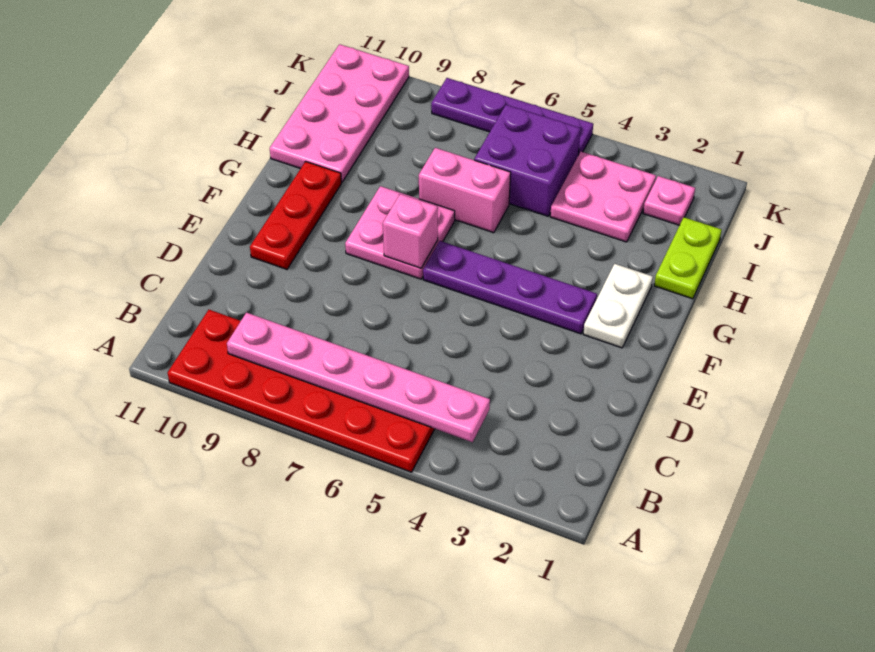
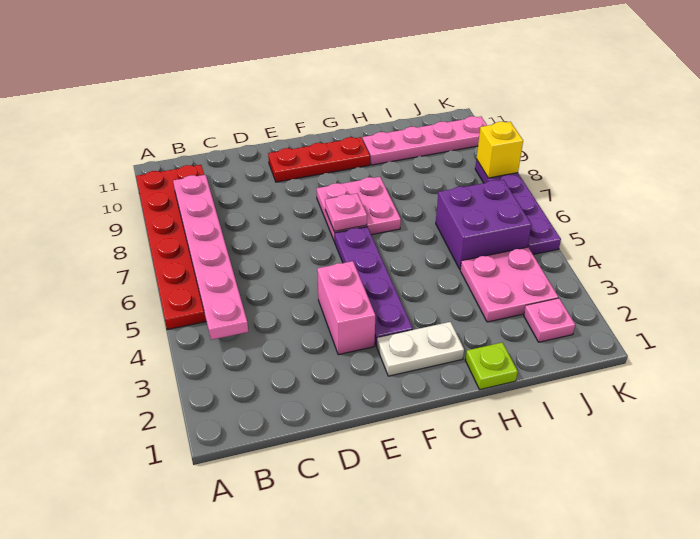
pink brick F7 level 2 -> pink plate F7 level 2
lime plate H1:I1 level 1 -> lime plate H1 level 1
pink brick H6:H7 level 1 -> pink brick E3:E4 level 1
pink plate H10:K11 level 1 -> pink plate H10:K10 level 1
none -> yellow brick K8 level 2

